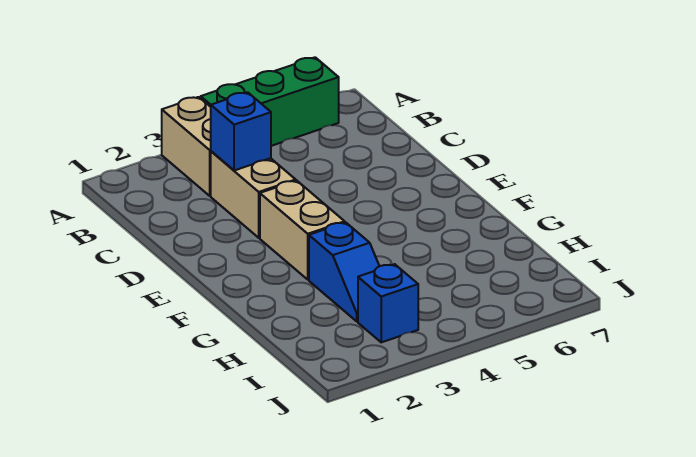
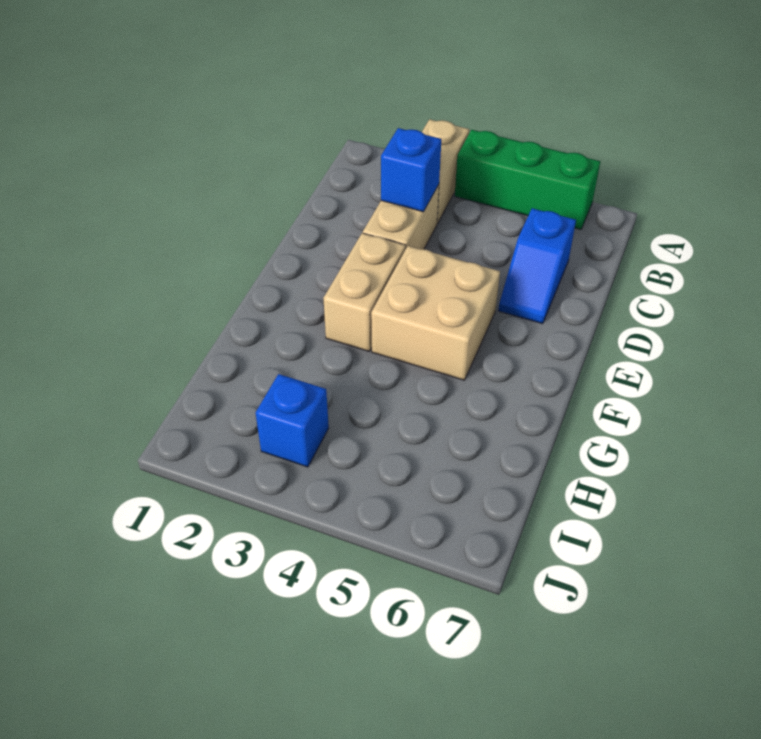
none -> tan brick E4:F5 level 1
blue slope G3:H3 level 1 top G -> blue slope C6:D6 level 1 top C

